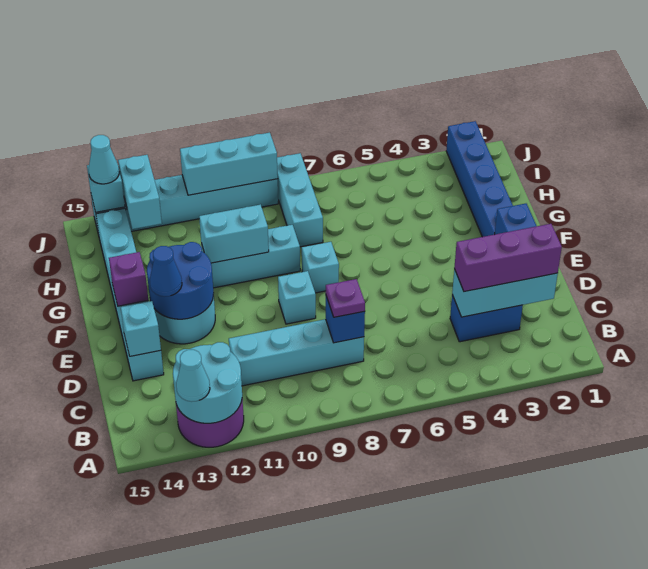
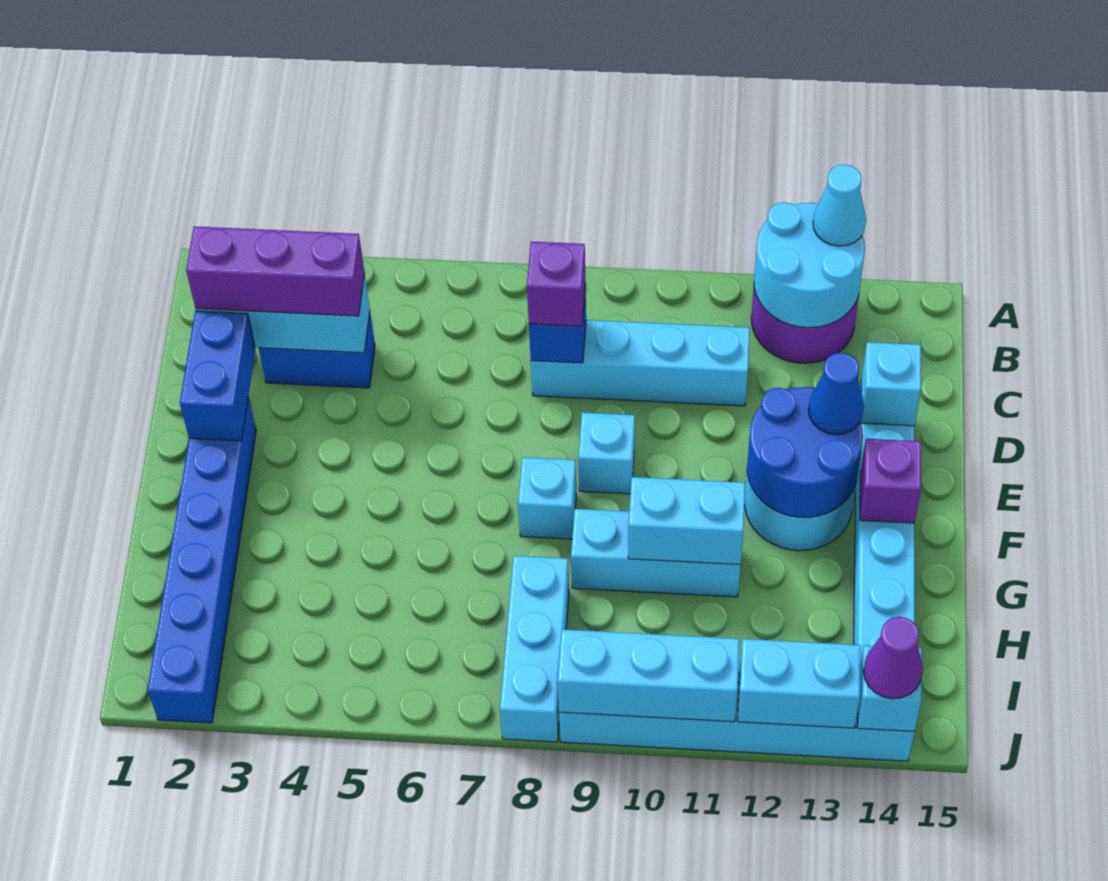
purple plate C8 level 3 -> purple brick C8 level 3
cyan brick I13:J13 level 2 -> cyan brick J12:J13 level 2
cyan cone J14 level 3 -> purple cone J14 level 3

